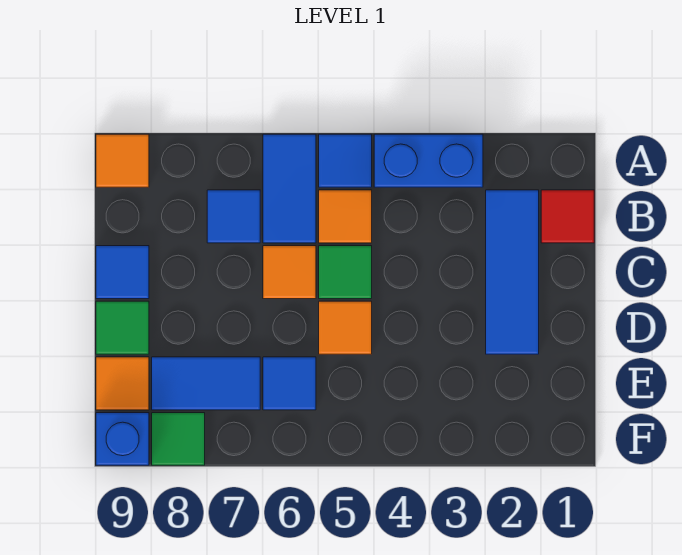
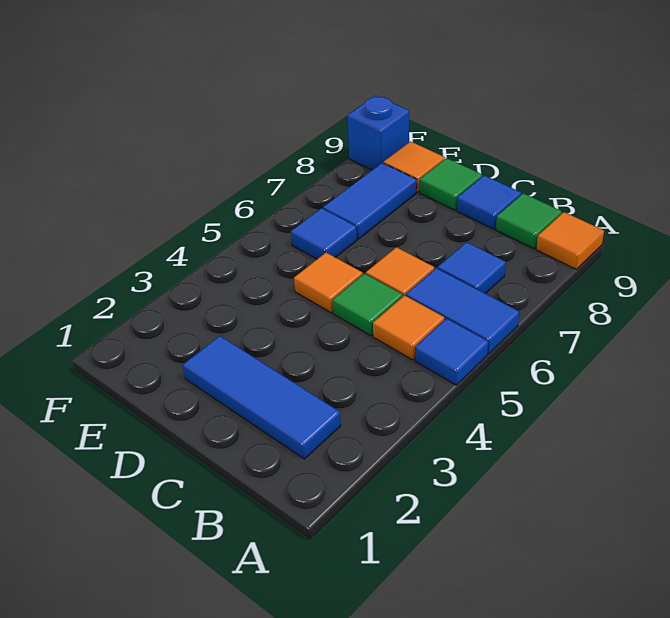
blue brick A3:A4 level 1 -> none
red tile B1 level 1 -> none
green tile F8 level 1 -> green tile B9 level 1

